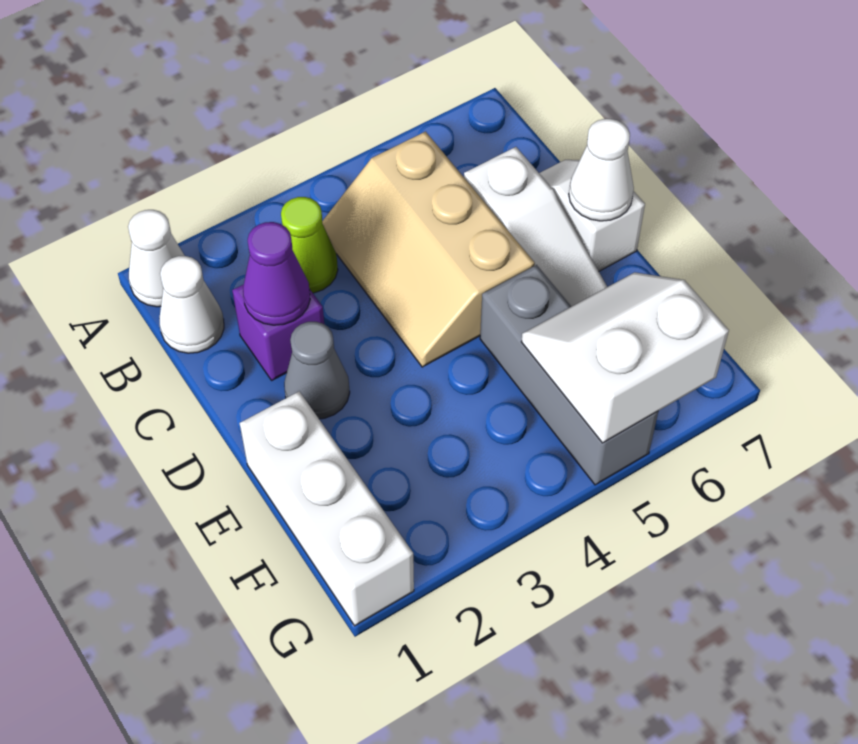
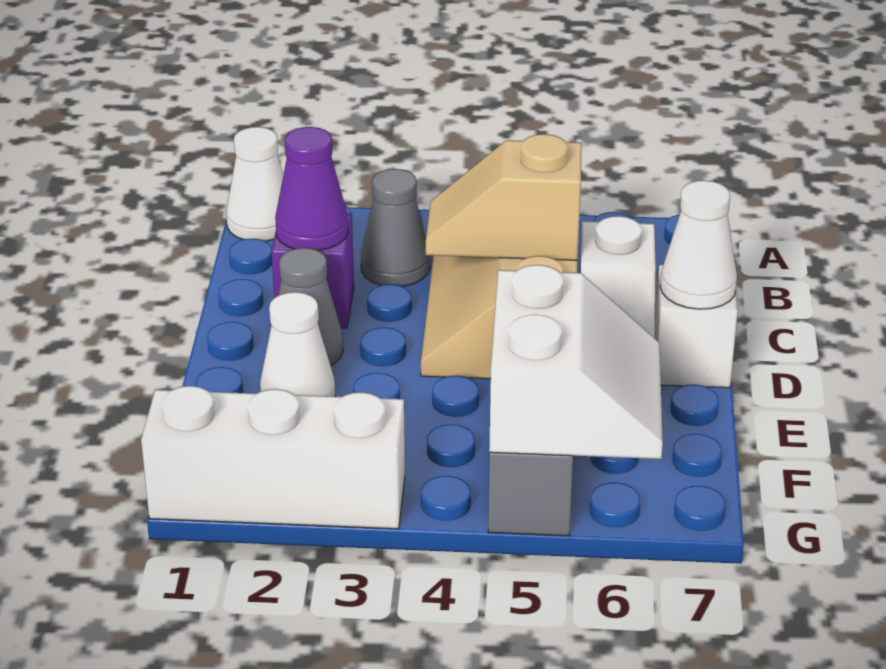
white cone B1 level 1 -> white cone E2 level 1
lime cone B3 level 1 -> grey cone B3 level 1
none -> tan slope C4:C5 level 2 top 5
white brick E1:G1 level 1 -> white brick G1:G3 level 1
white slope F5:G6 level 2 top G -> white slope F5:G6 level 2 top 5

